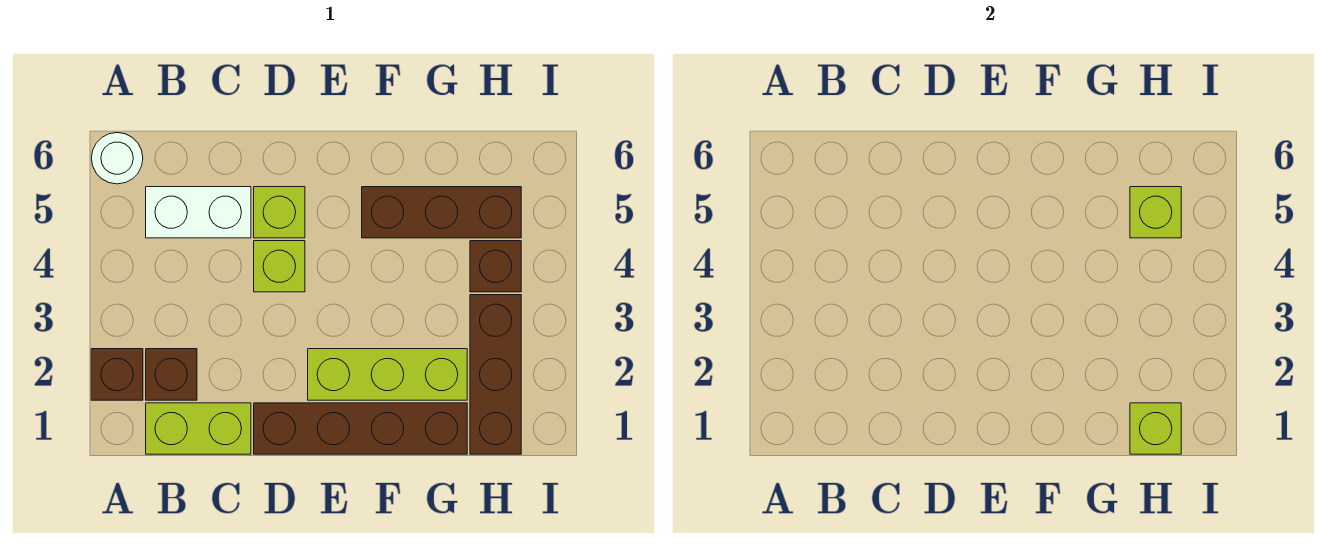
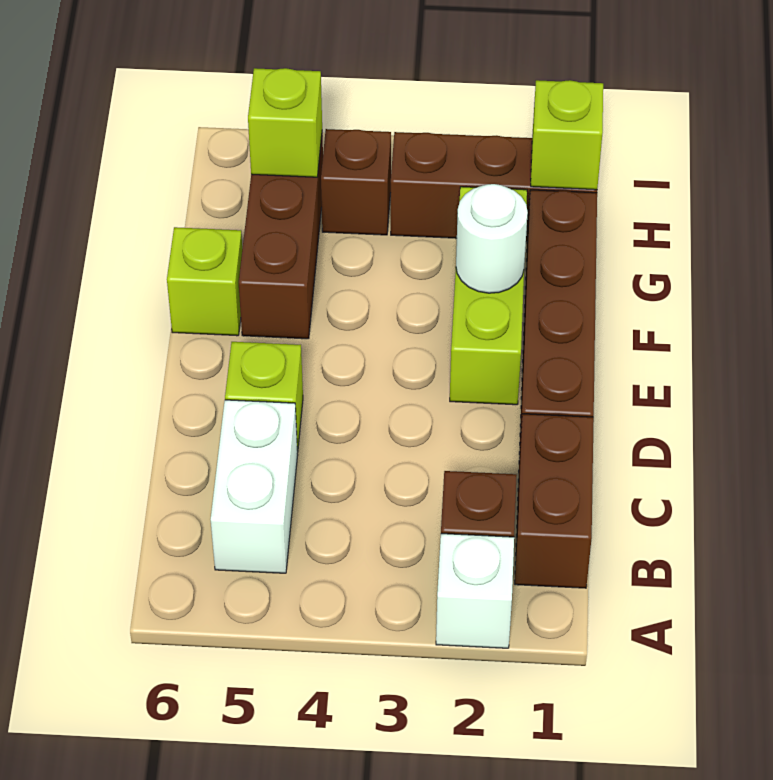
brown brick A2 level 1 -> white brick A2 level 1
white round brick A6 level 1 -> white round brick F2 level 2
lime brick B1:C1 level 1 -> brown brick B1:C1 level 1
lime brick D4 level 1 -> lime brick F6 level 1

